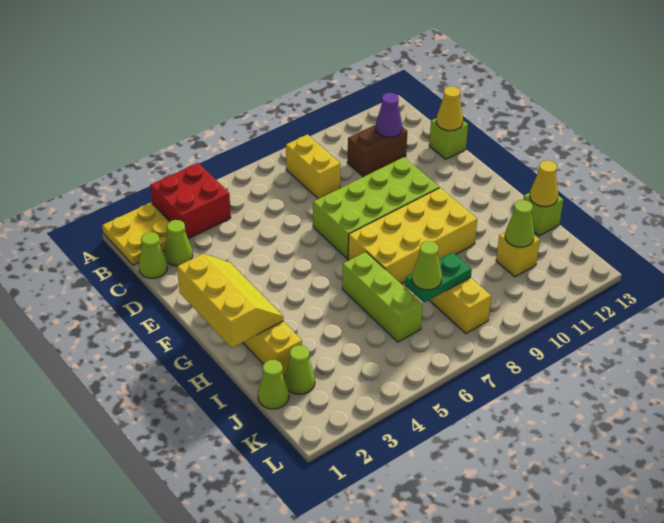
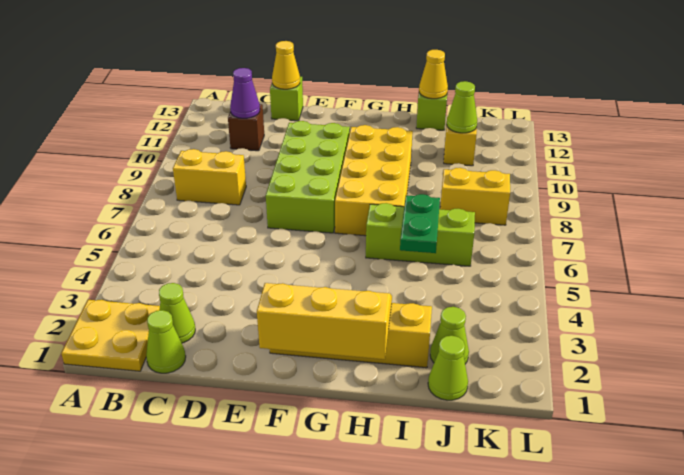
red brick A3:B4 level 1 -> none
brown brick C10:C11 level 1 -> brown brick C11 level 1
green plate J7:J8 level 2 -> green plate I5:I6 level 2
lime cone J7 level 3 -> none

